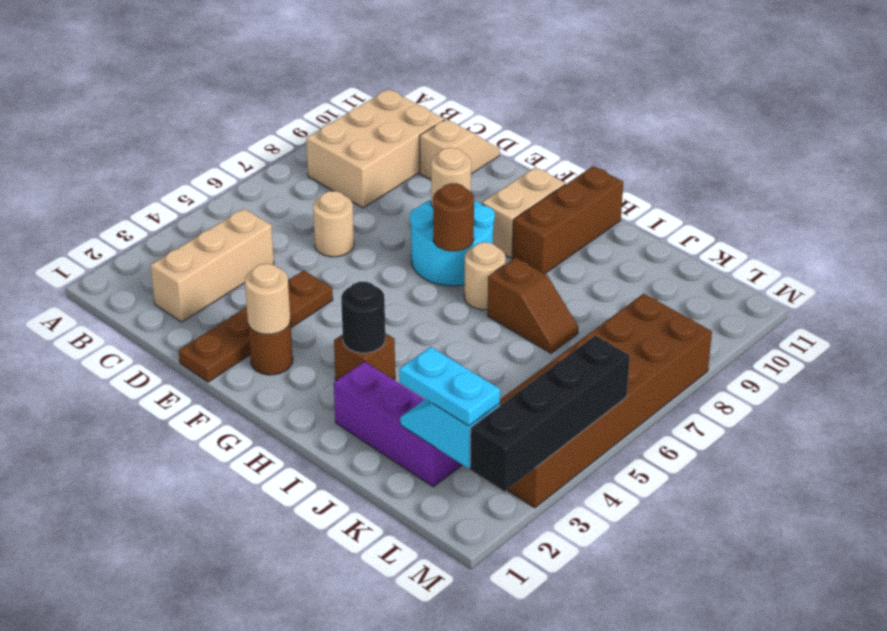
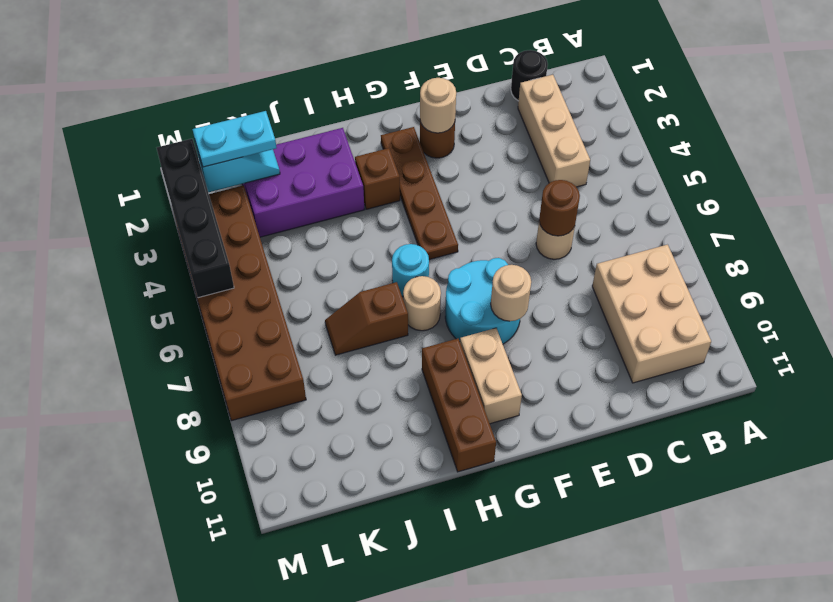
tan slope D10:D11 level 1 top 10 -> none
brown plate E1:E4 level 1 -> brown plate G2:G5 level 1
brown round brick G7 level 2 -> brown round brick D6 level 2
black round brick H3 level 2 -> black round brick C1 level 1
none -> cyan round brick H6 level 1
purple brick I2:K2 level 1 -> purple brick I2:K3 level 1

